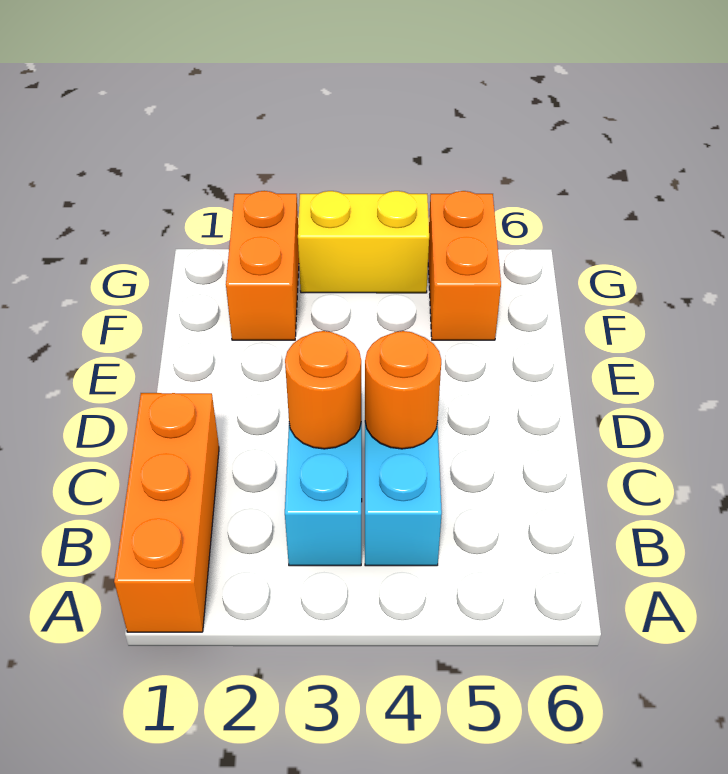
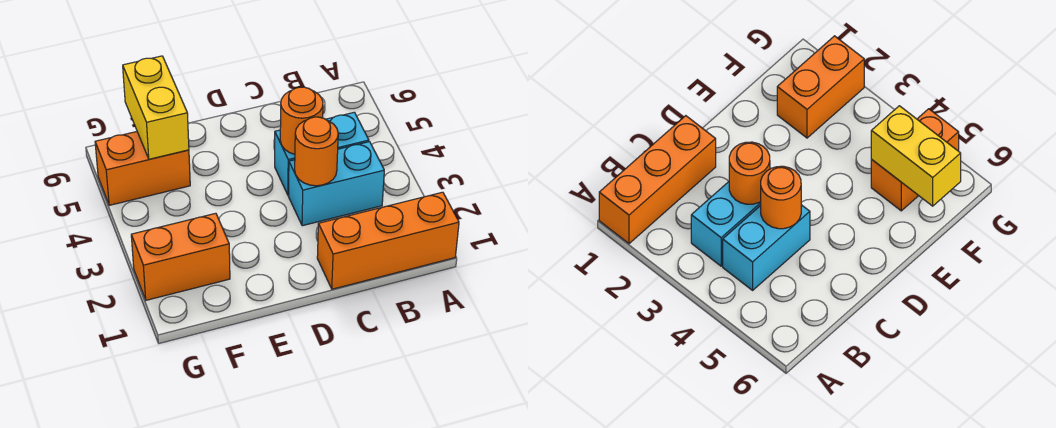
yellow brick G3:G4 level 1 -> yellow brick F5:F6 level 2

